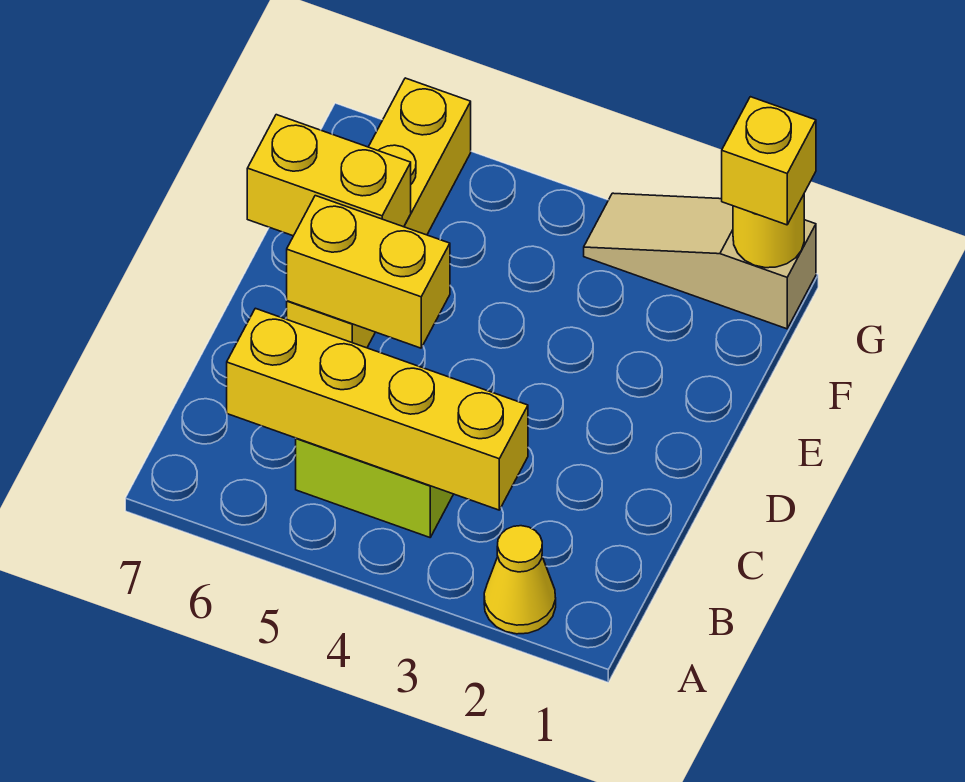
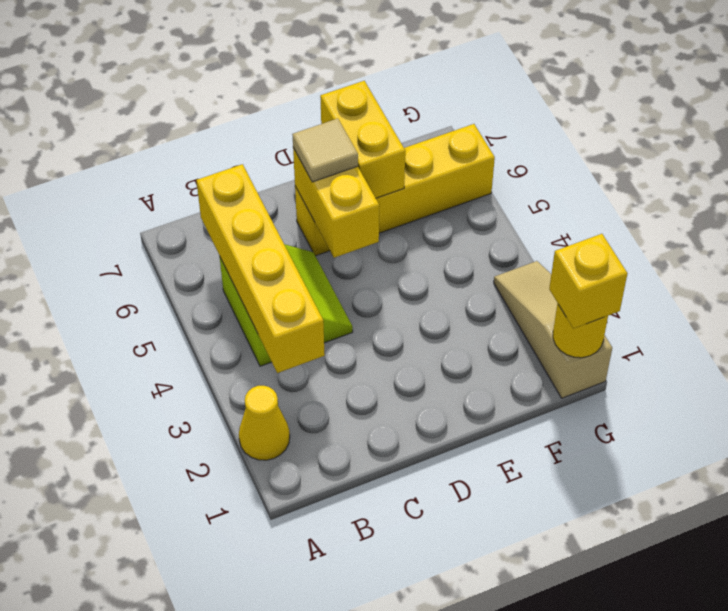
none -> tan tile D6 level 3

